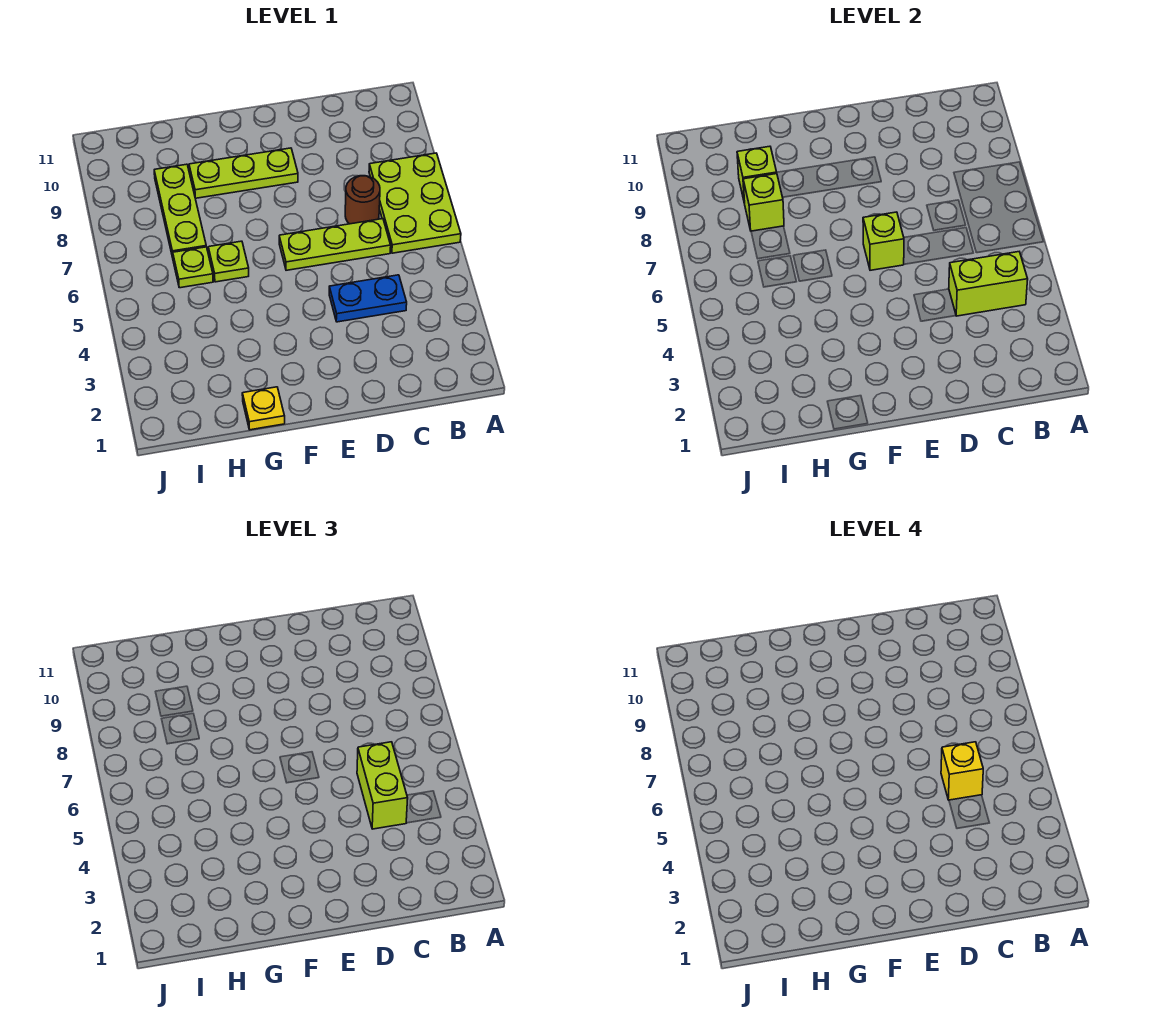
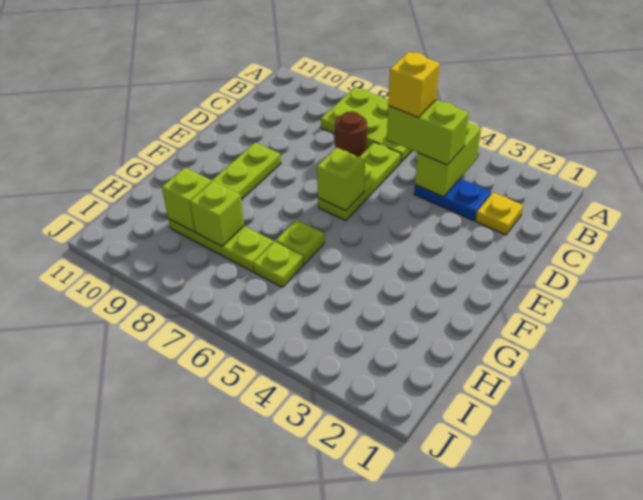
blue plate C4:D4 level 1 -> blue plate C3:C4 level 1
yellow plate G1 level 1 -> yellow plate C2 level 1

